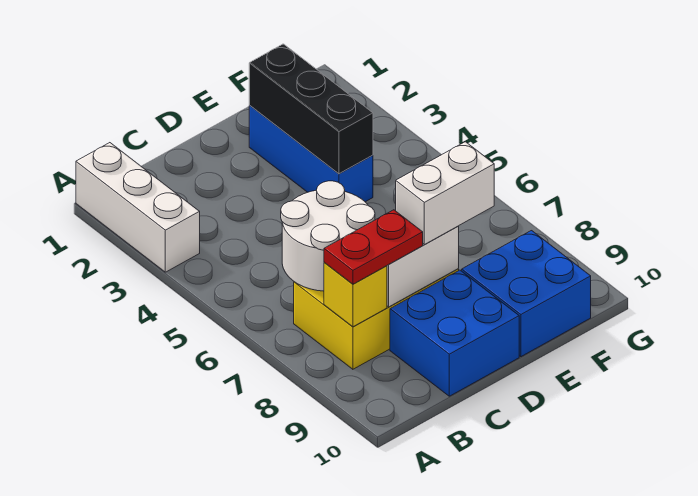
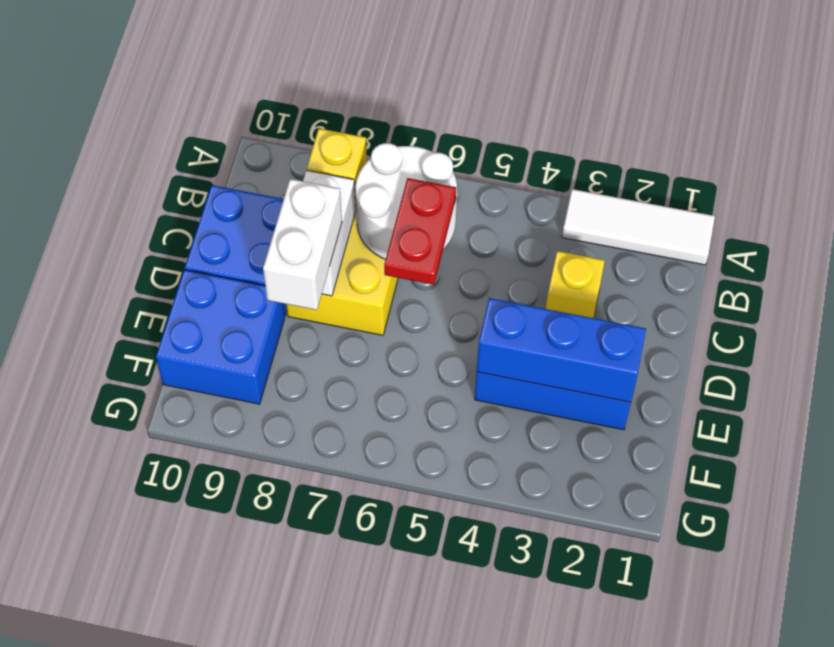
white brick A1:A3 level 1 -> white tile A1:A3 level 1
red plate B8:C8 level 3 -> red plate C6:D6 level 3
none -> yellow brick C3 level 1
black brick E2:E4 level 2 -> blue brick E2:E4 level 2

